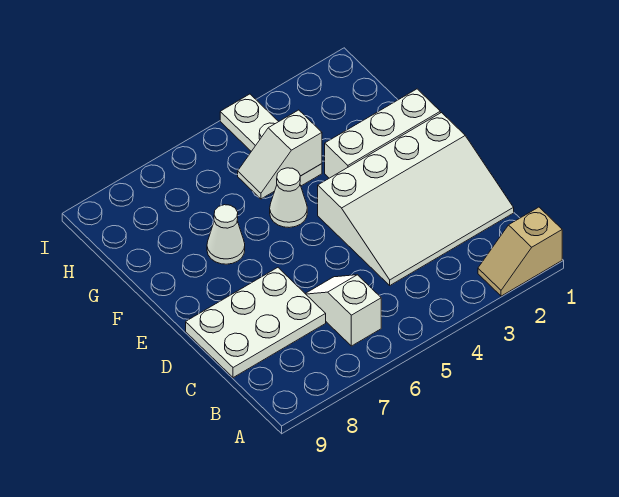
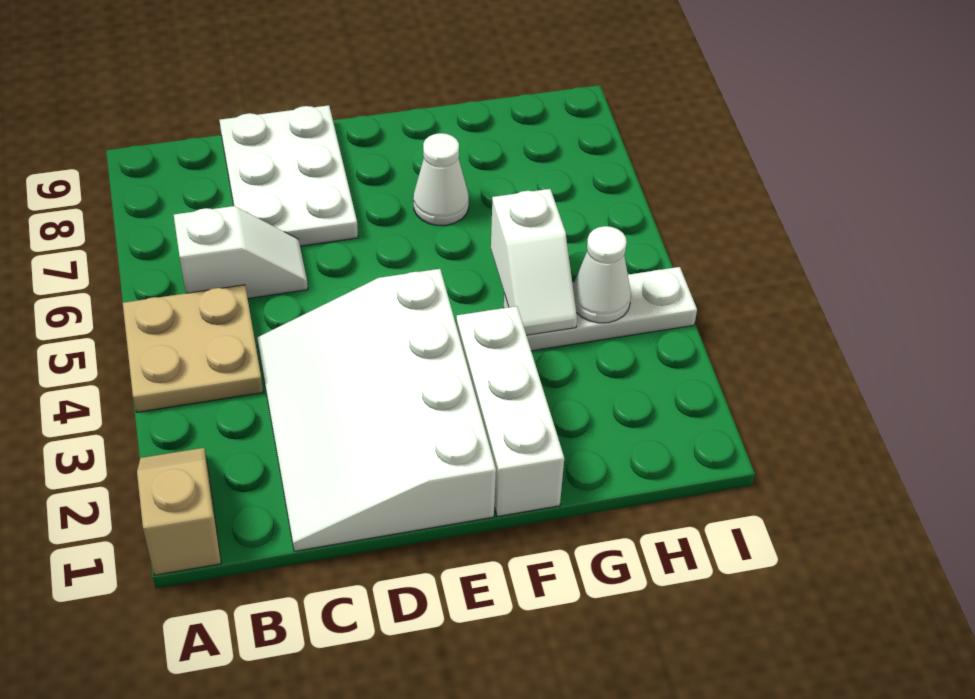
none -> tan plate A4:B5 level 1
white cone F5 level 1 -> white cone H4 level 2
white slope G4:G5 level 2 top 4 -> white slope G4:G5 level 2 top 5

